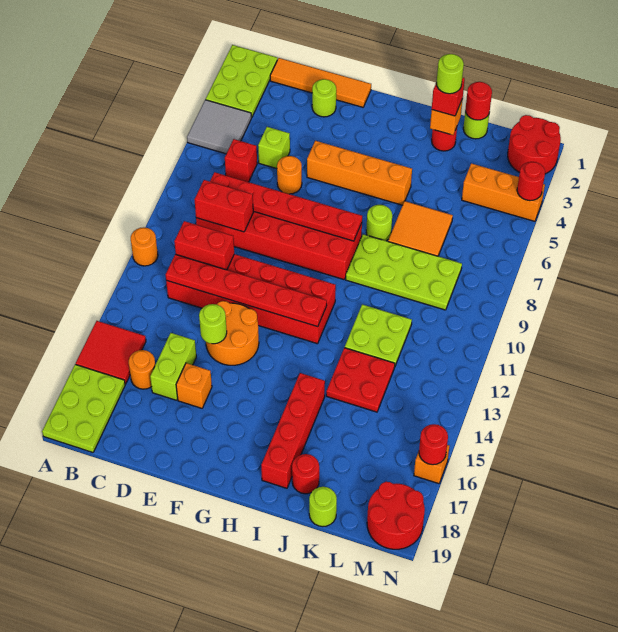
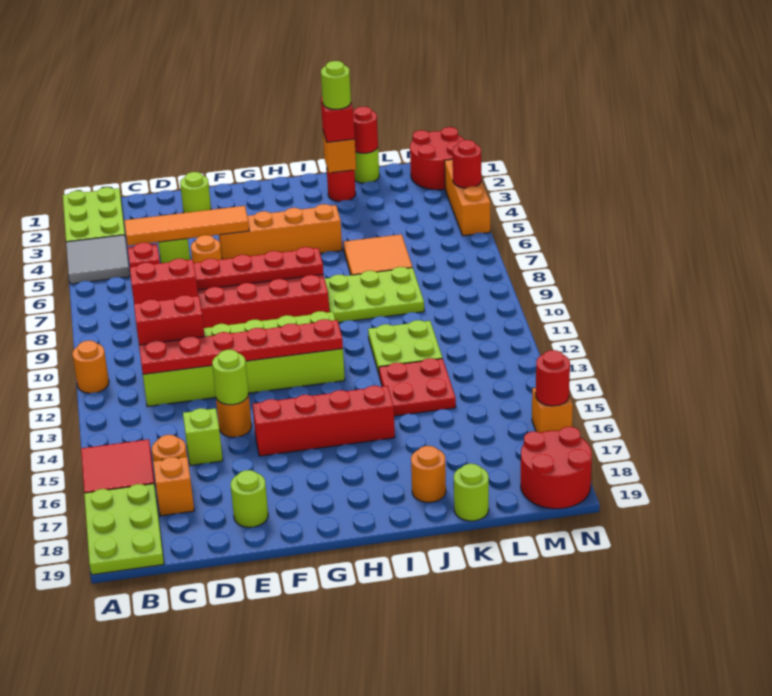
orange tile C1:F1 level 1 -> orange tile C5:F5 level 2
red brick C11:H12 level 1 -> lime brick C11:H12 level 1
lime brick D15:D16 level 1 -> lime brick D15 level 1
orange round brick E13:F14 level 1 -> orange round brick E14 level 1
orange brick E16 level 1 -> orange brick C17 level 1
lime round brick I7 level 1 -> lime round brick E18 level 1
lime plate I8:L9 level 1 -> lime plate I8:K9 level 1
red brick I15:I18 level 1 -> red brick F15:I15 level 1
red round brick J18 level 1 -> orange round brick J18 level 1
orange brick L4:N4 level 1 -> orange brick N3:N5 level 1

